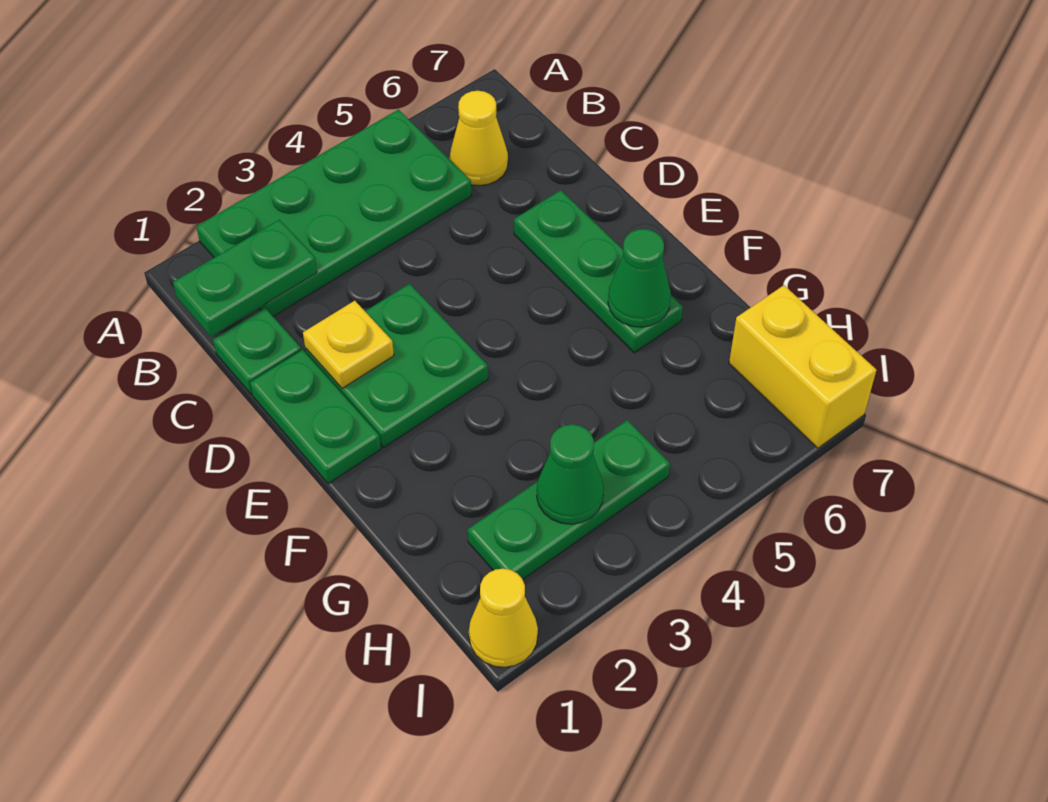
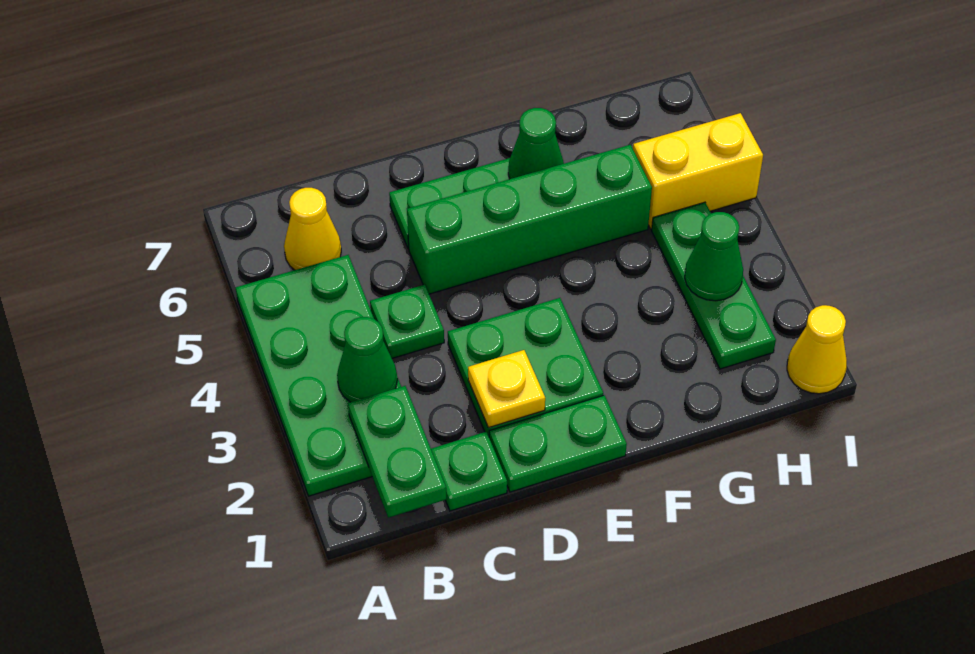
none -> green cone B3 level 2
none -> green plate C4 level 1
none -> green brick D5:G5 level 1
yellow brick H7:I7 level 1 -> yellow brick H5:I5 level 1

